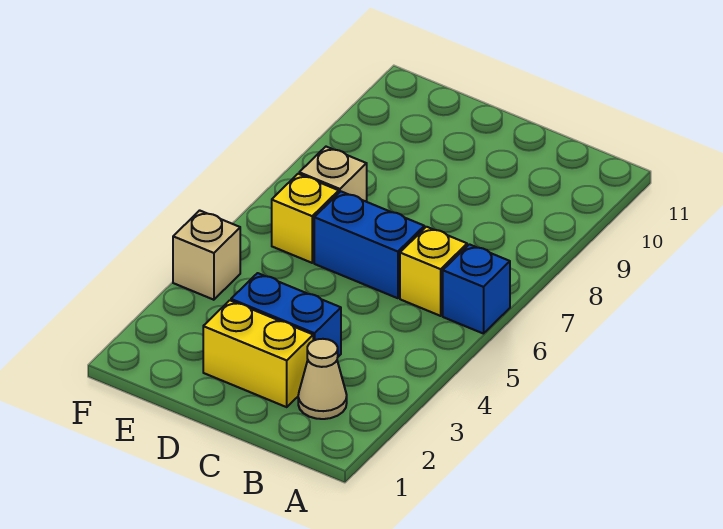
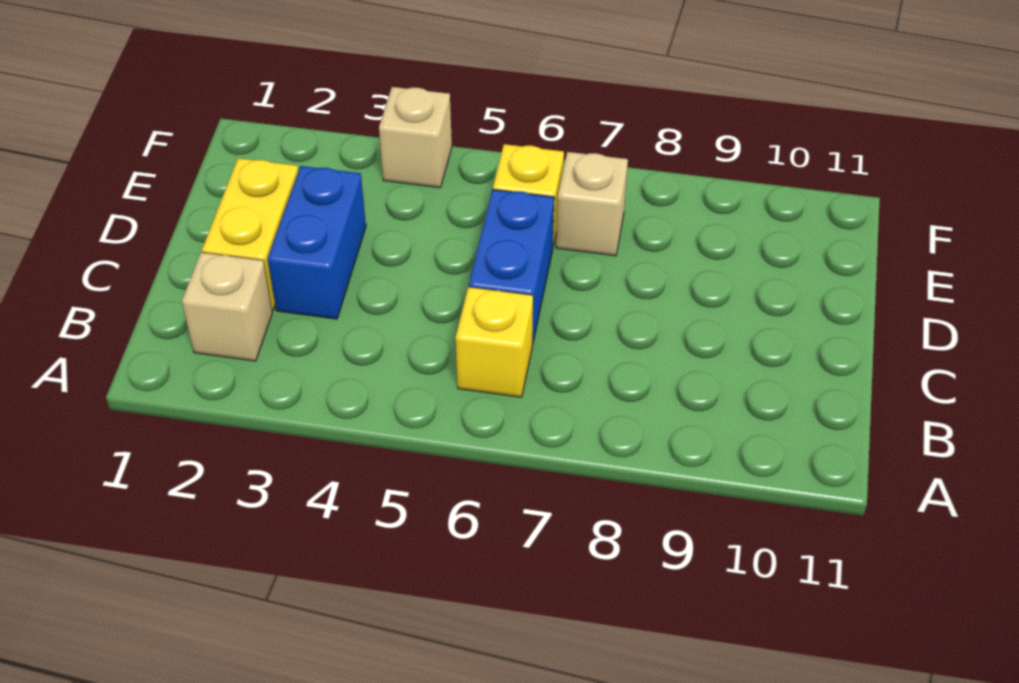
blue brick A6 level 1 -> none
tan cone B2 level 1 -> tan brick B2 level 1

